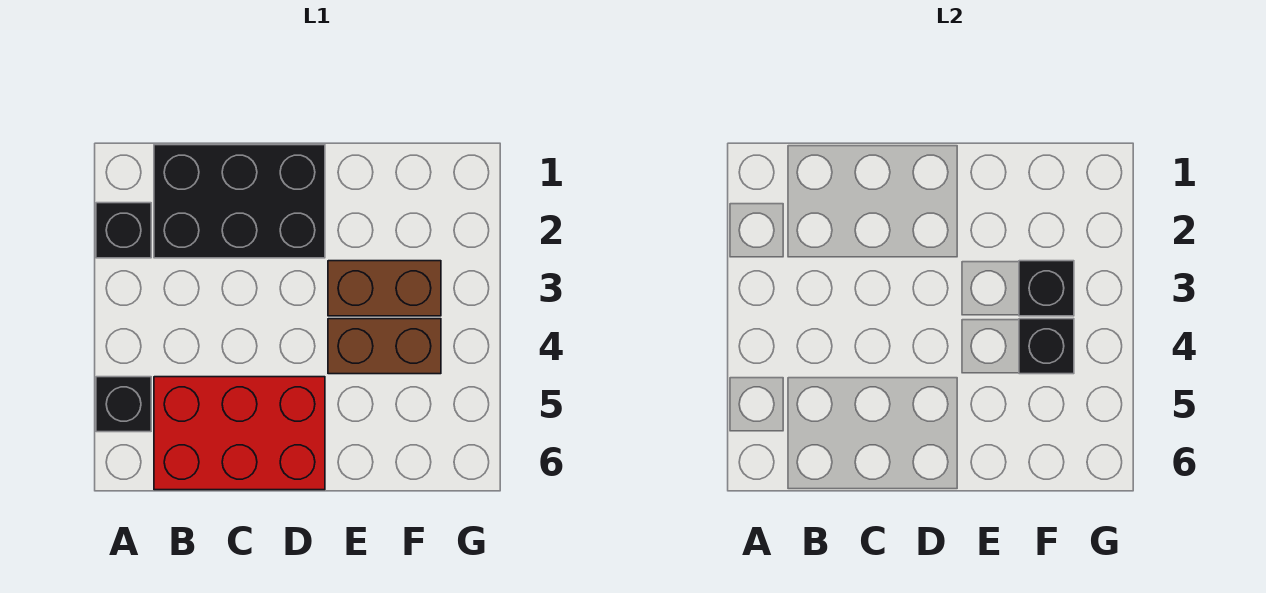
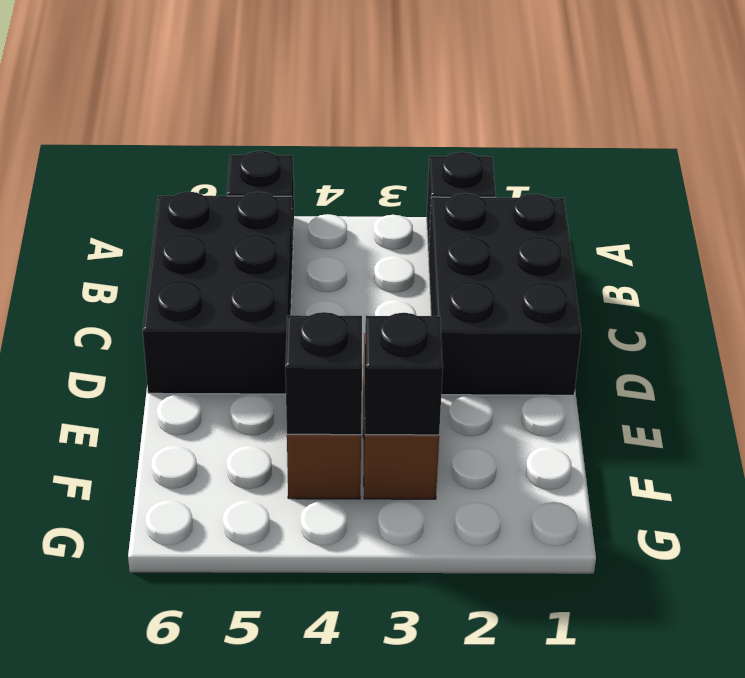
red brick B5:D6 level 1 -> black brick B5:D6 level 1

